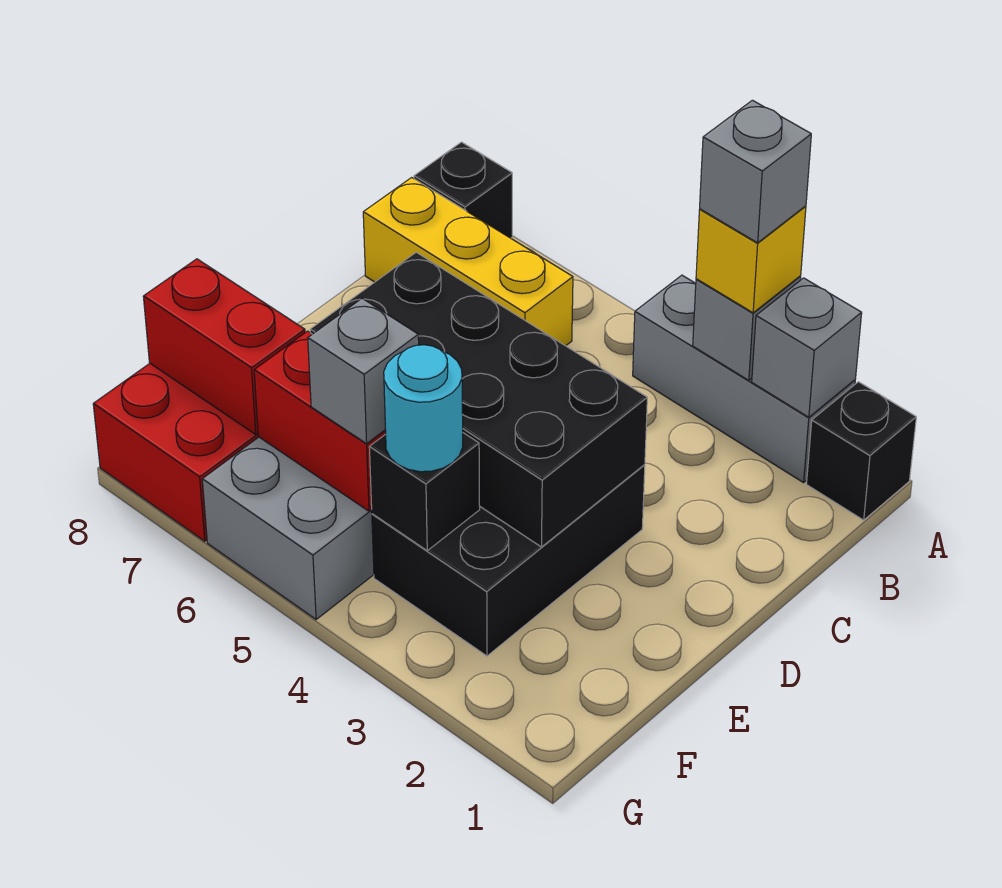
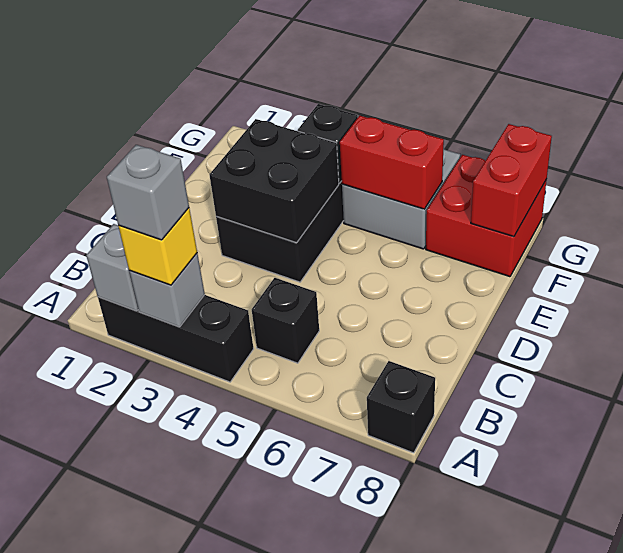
black brick A1 level 1 -> black brick B5 level 1
grey brick A2:A4 level 1 -> black brick A2:A4 level 1
yellow brick B6:B8 level 1 -> none
black brick D3:E6 level 2 -> black brick D3:E4 level 2
cyan round brick F4 level 3 -> none
grey brick F5 level 3 -> none
red brick F7:F8 level 2 -> red brick F8:G8 level 2

